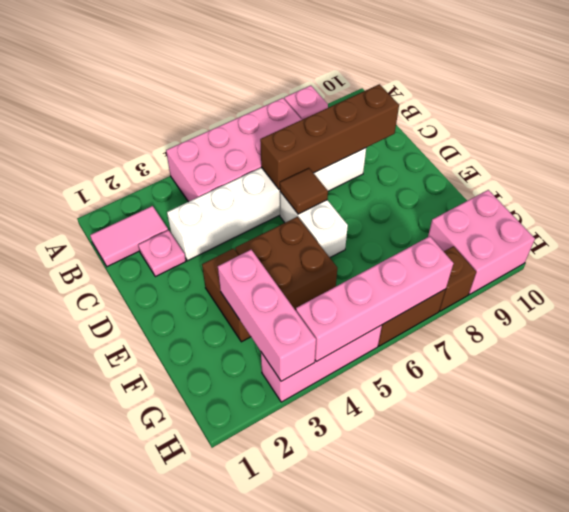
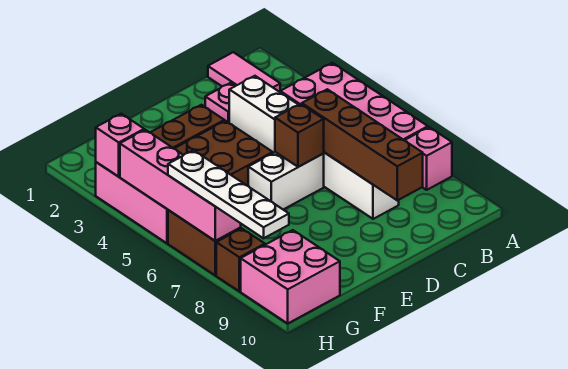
brown tile D6 level 2 -> brown brick D6 level 2
pink brick F3:H3 level 2 -> pink brick H3 level 2
none -> white plate H6:H9 level 3

